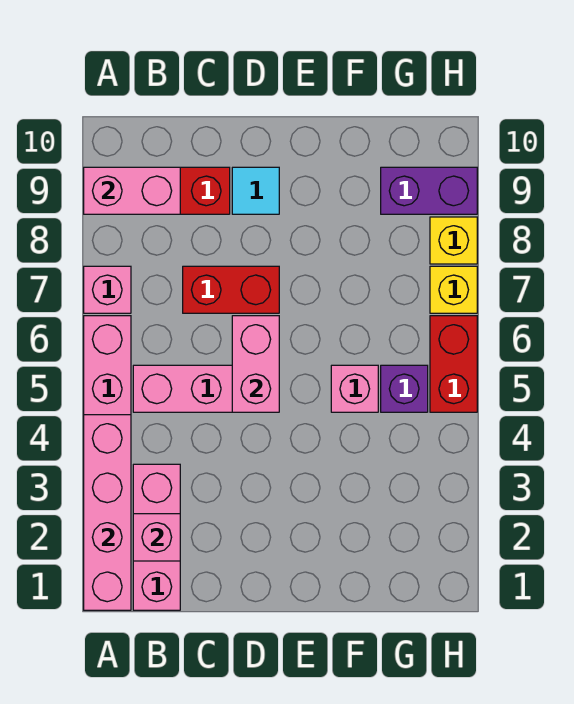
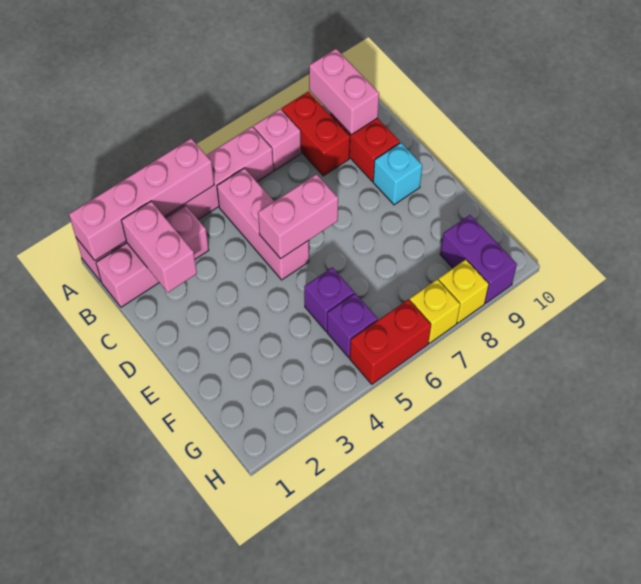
pink brick B2 level 2 -> pink brick B2:C2 level 2
red brick C7:D7 level 1 -> red brick A8:B8 level 1
cyan tile D9 level 1 -> cyan brick D9 level 1
pink brick F5 level 1 -> purple brick F5 level 1

